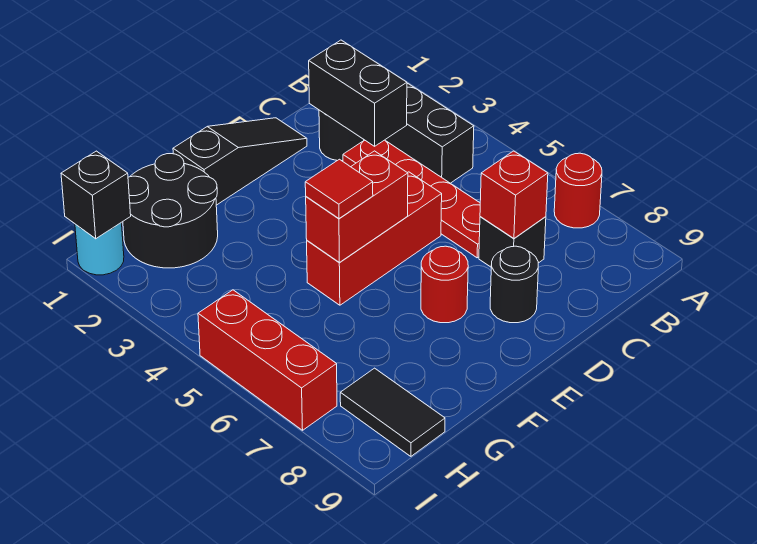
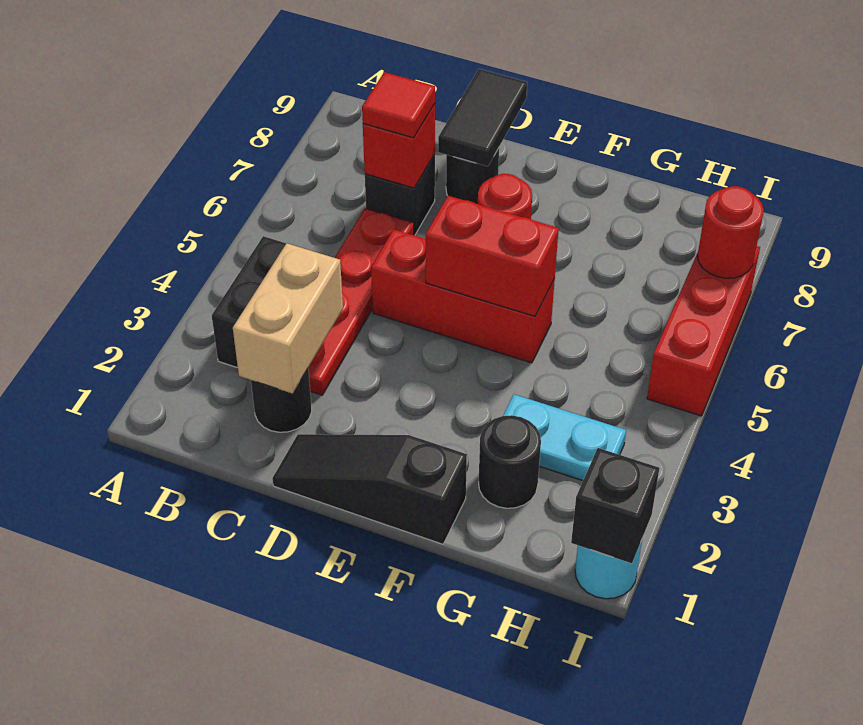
red round brick A7 level 1 -> red round brick I7 level 2
black brick C2:C3 level 2 -> tan brick C2:C3 level 2
red tile F5 level 3 -> red tile C7 level 3
black round brick G1:H2 level 1 -> black round brick G2 level 1
none -> cyan plate G3:H3 level 1
black tile H8:H9 level 1 -> black tile D8:D9 level 2

